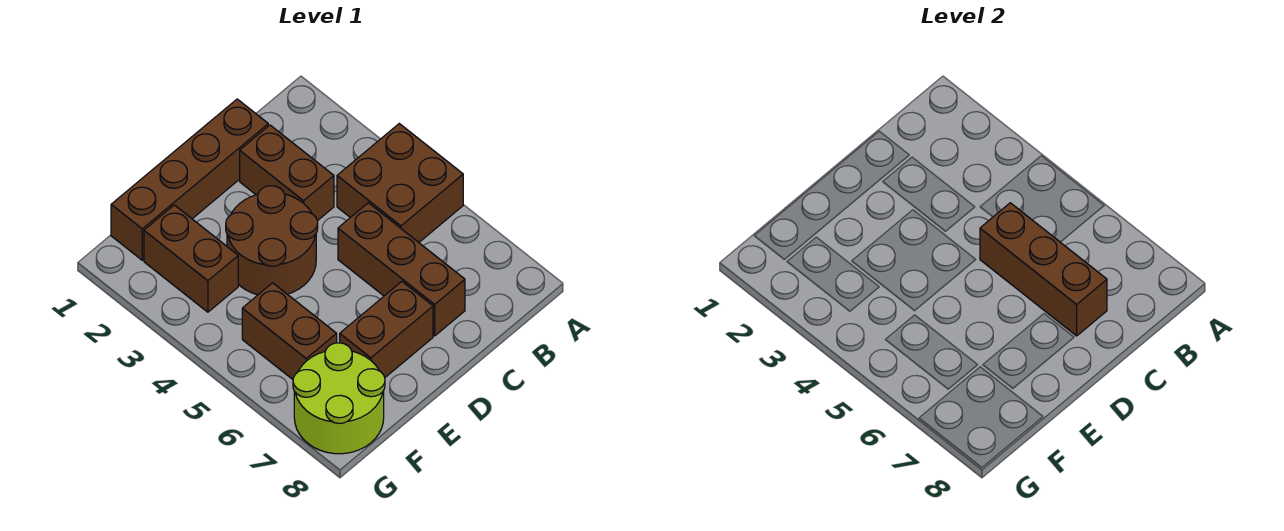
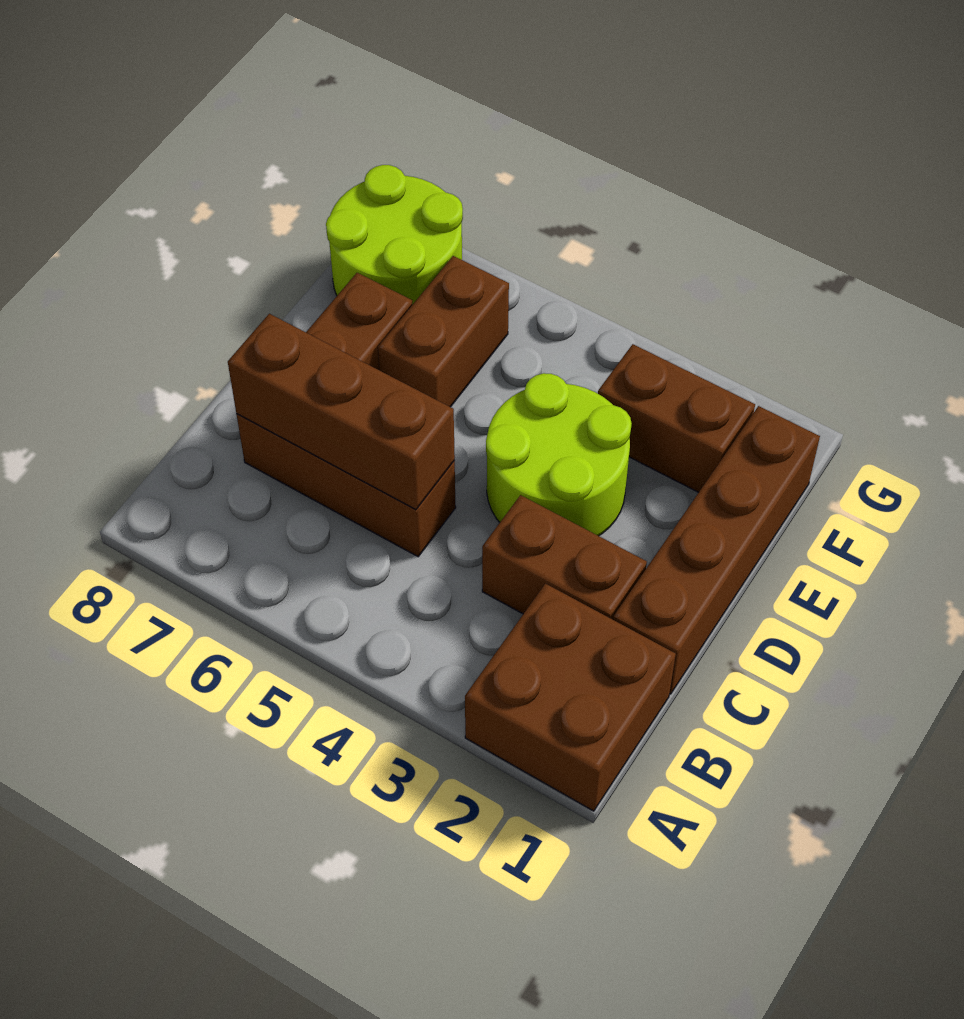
brown brick A4:B5 level 1 -> brown brick A1:B2 level 1
brown round brick D3:E4 level 1 -> lime round brick D3:E4 level 1
brown brick F5:F6 level 1 -> brown brick E6:F6 level 1

